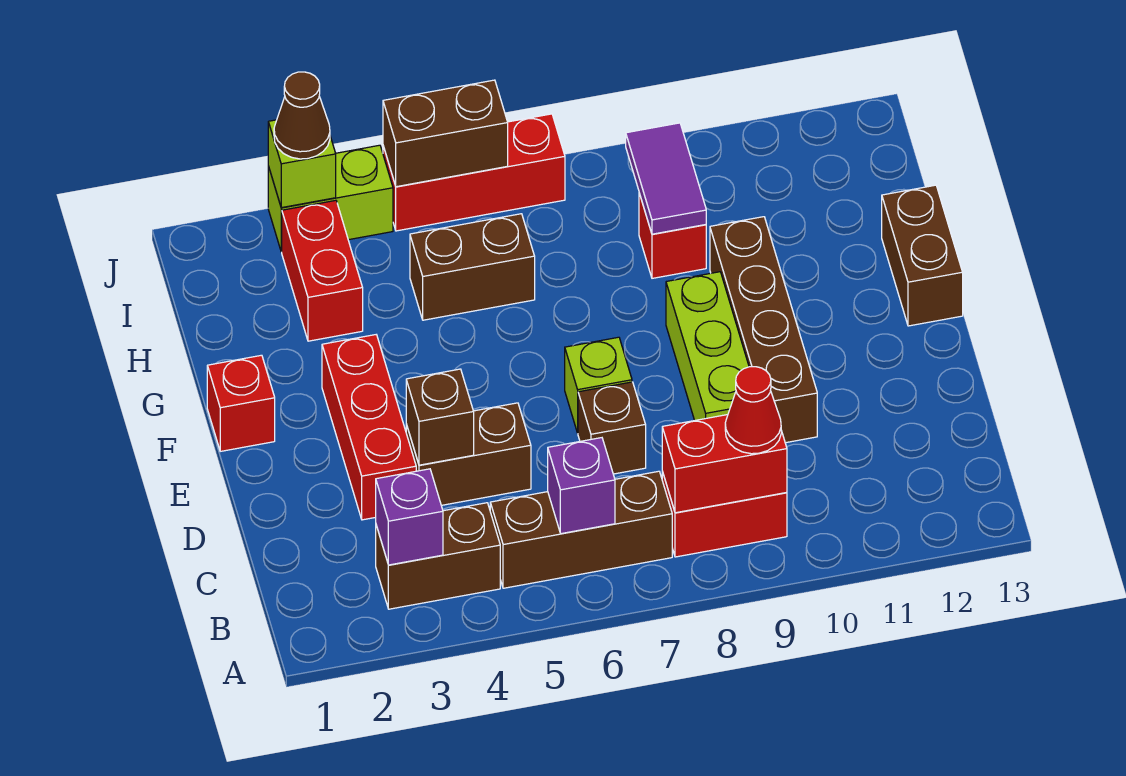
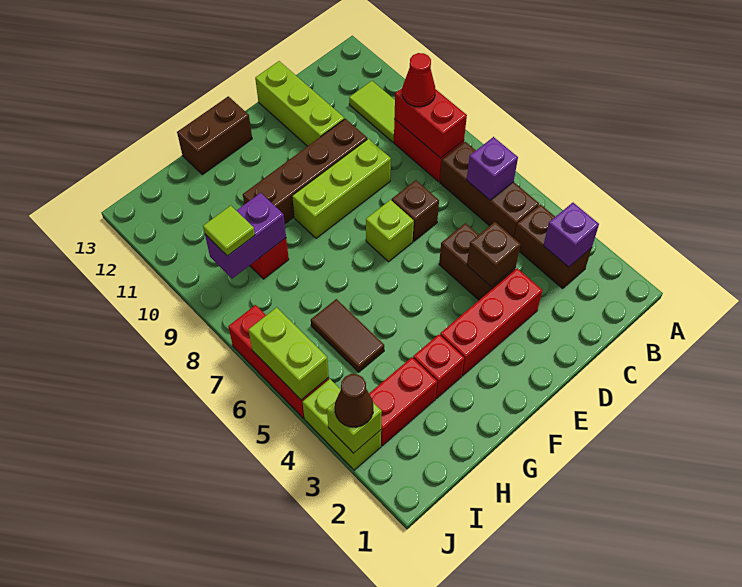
none -> lime tile B10:B11 level 1
none -> lime brick D11:D13 level 1
red brick F1 level 1 -> red brick G3 level 1
brown brick H5:H6 level 1 -> brown tile H5:H6 level 1
purple tile H9:I9 level 2 -> purple brick H9:I9 level 2
none -> lime tile I9 level 3
brown brick J5:J6 level 2 -> lime brick J5:J6 level 2

